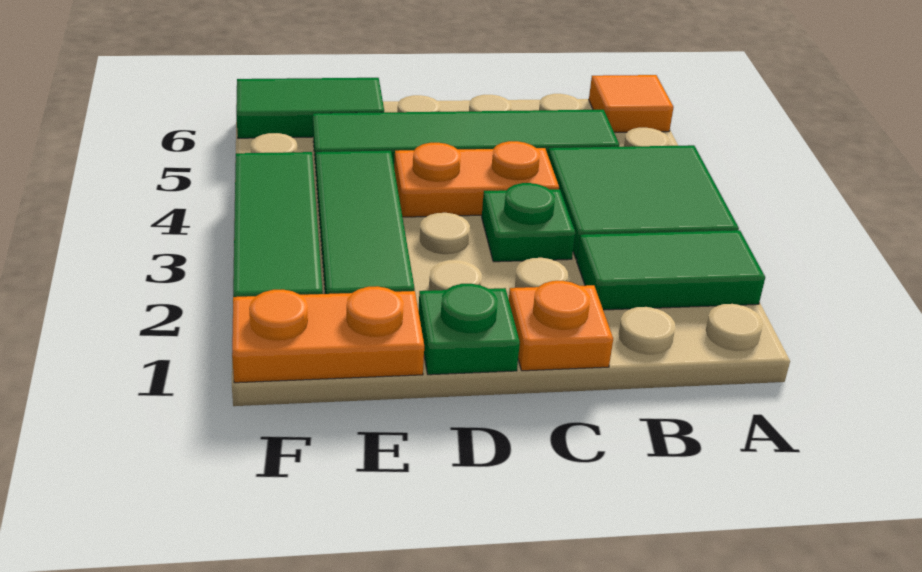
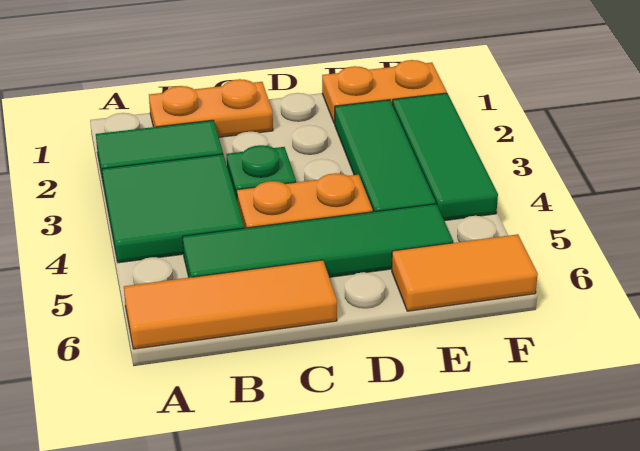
orange tile A6 level 1 -> orange tile A6:C6 level 1
orange plate C1 level 1 -> orange plate B1:C1 level 1
green plate D1 level 1 -> none
green tile E6:F6 level 1 -> orange tile E6:F6 level 1

